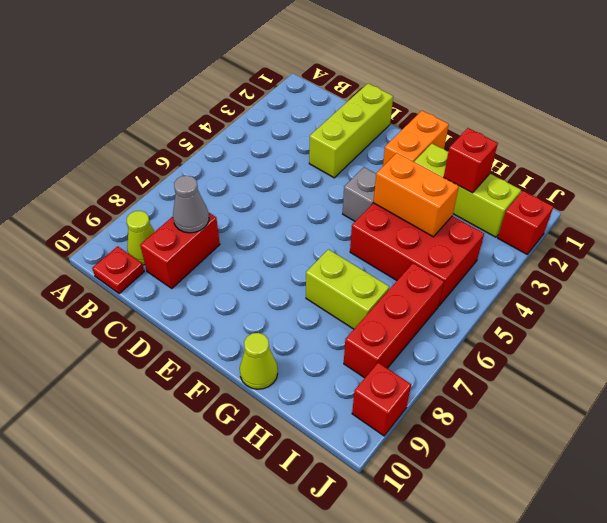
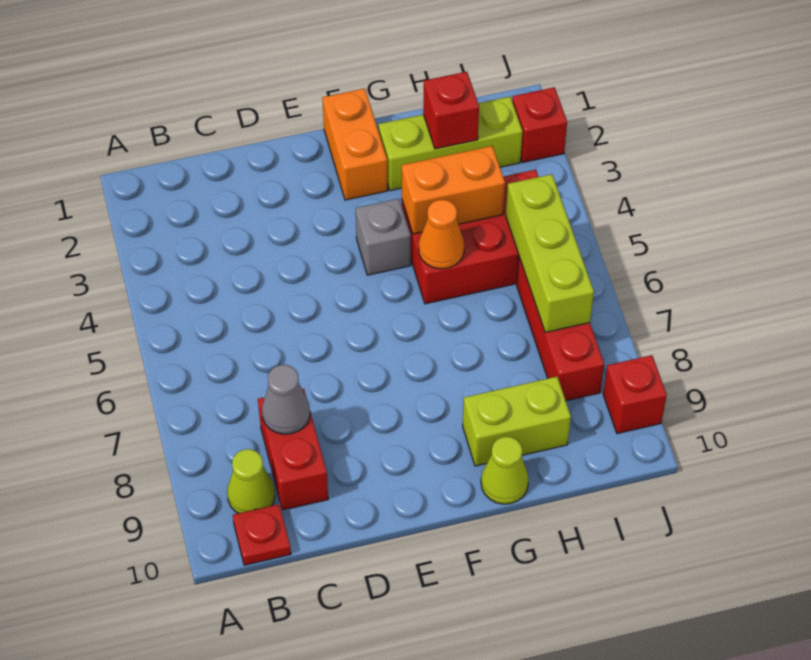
lime brick D1:D3 level 1 -> lime brick I5:I7 level 2
none -> orange cone G5 level 2
lime brick G7:H7 level 1 -> lime brick G9:H9 level 1

